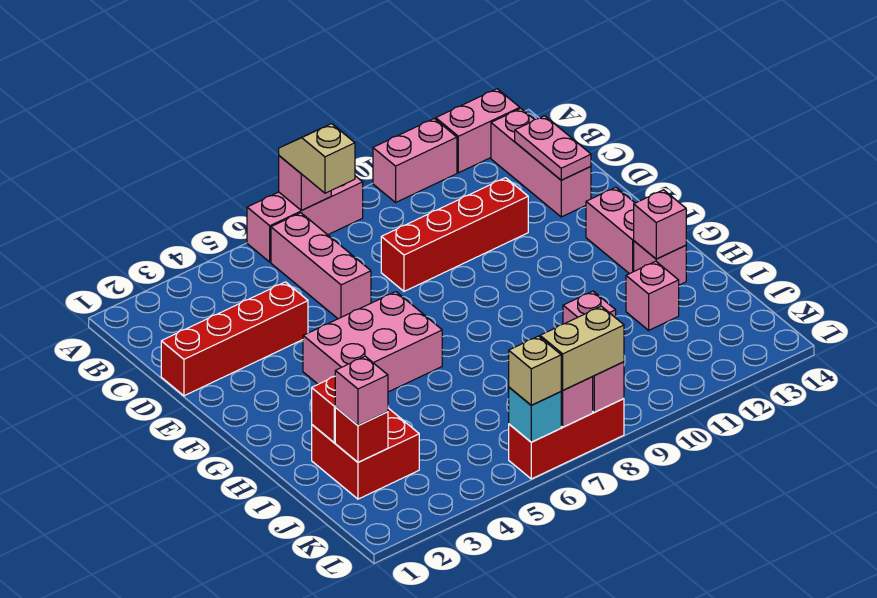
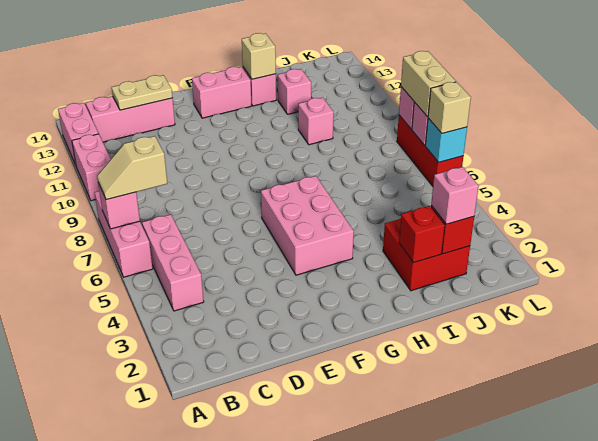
pink brick B6:D6 level 1 -> pink brick B4:B6 level 1
pink plate C13:D13 level 2 -> tan plate C13:D13 level 2
red brick D1:D4 level 1 -> none
red brick D8:D11 level 1 -> none
pink brick H13 level 2 -> tan brick H13 level 2

